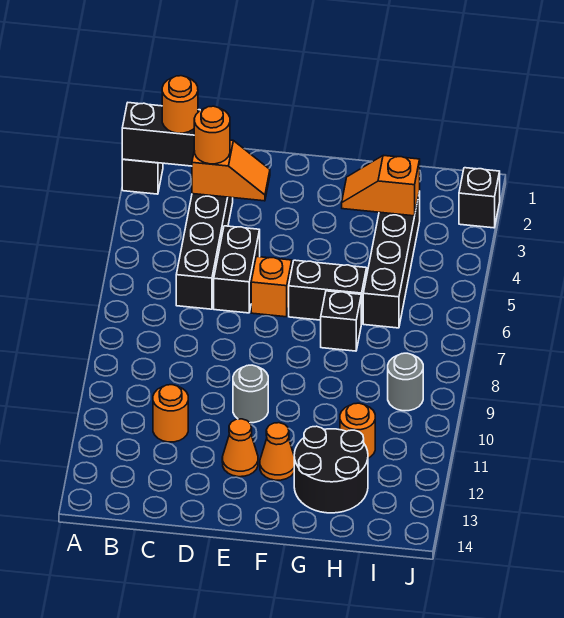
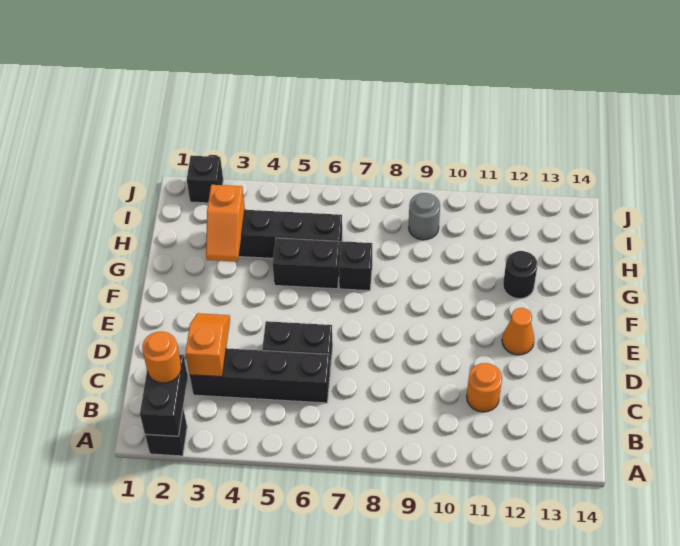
orange round brick C3 level 3 -> none
orange brick E6 level 1 -> none
grey round brick E10 level 1 -> none
black brick F6:G6 level 1 -> black brick G5:G6 level 1
orange cone F12 level 1 -> none
black round brick G12:H13 level 1 -> black round brick G12 level 1
orange round brick H11 level 1 -> none

